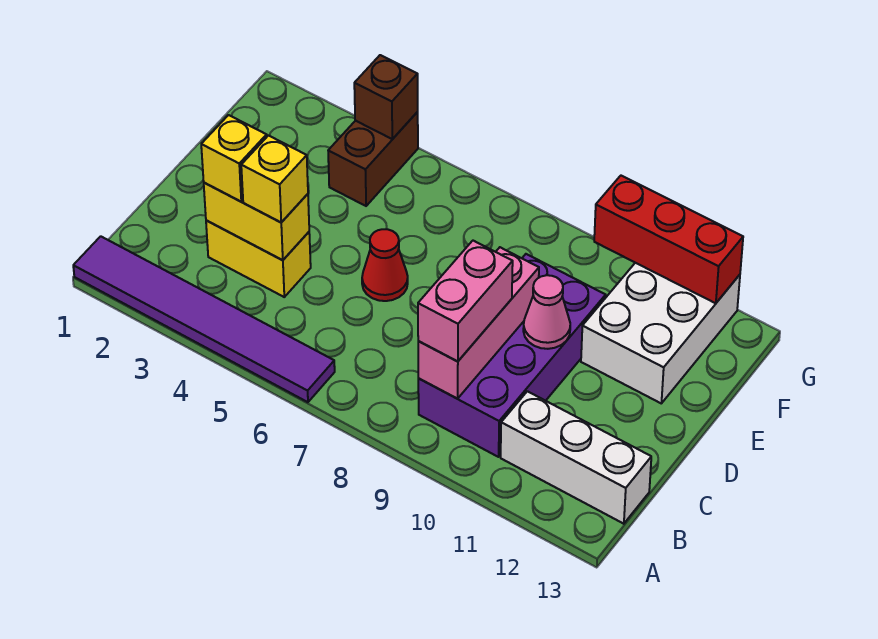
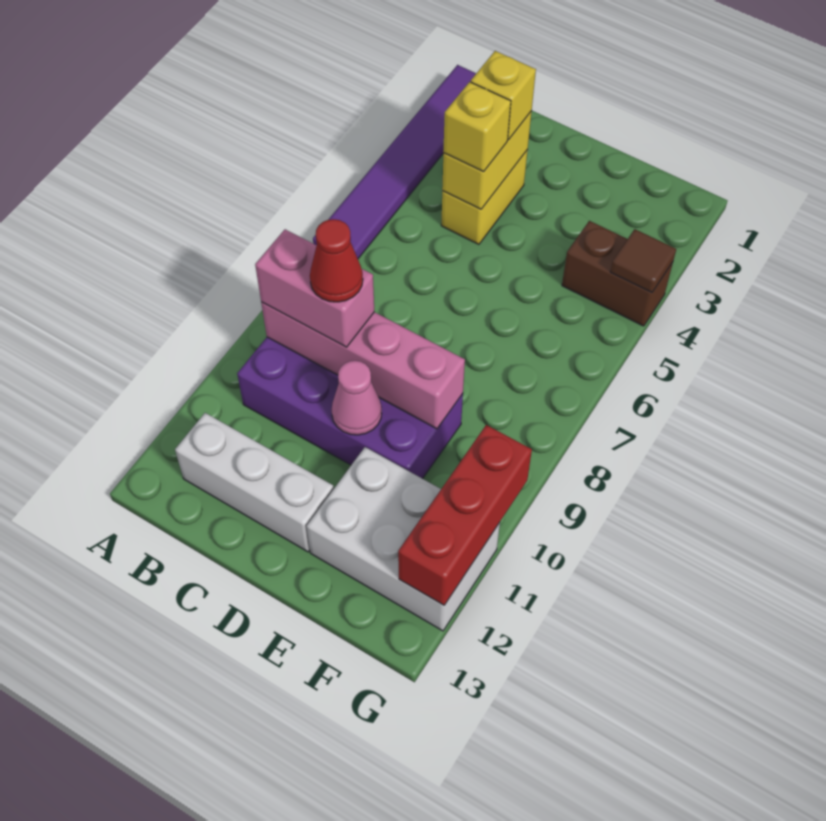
pink brick B9:D9 level 2 -> pink brick B9:E9 level 2
white brick B11:B13 level 1 -> white brick B12:D12 level 1
red cone D6 level 1 -> red cone C9 level 4
brown brick G4 level 2 -> brown tile G4 level 2

